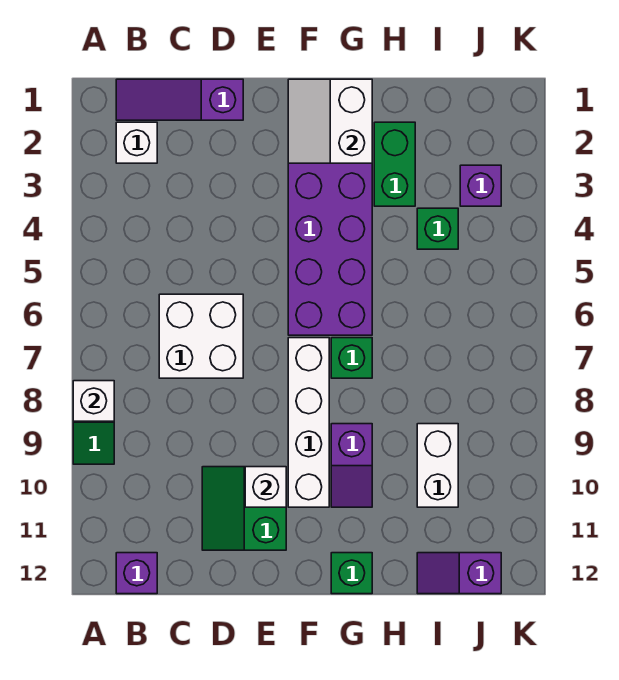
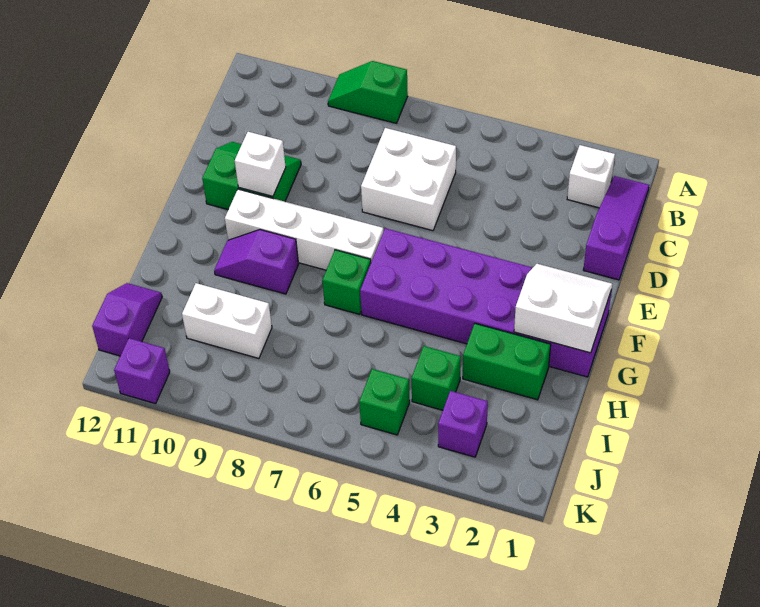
white brick A8 level 2 -> none
purple brick B12 level 1 -> purple brick K11 level 1
green brick G12 level 1 -> green brick J5 level 1

